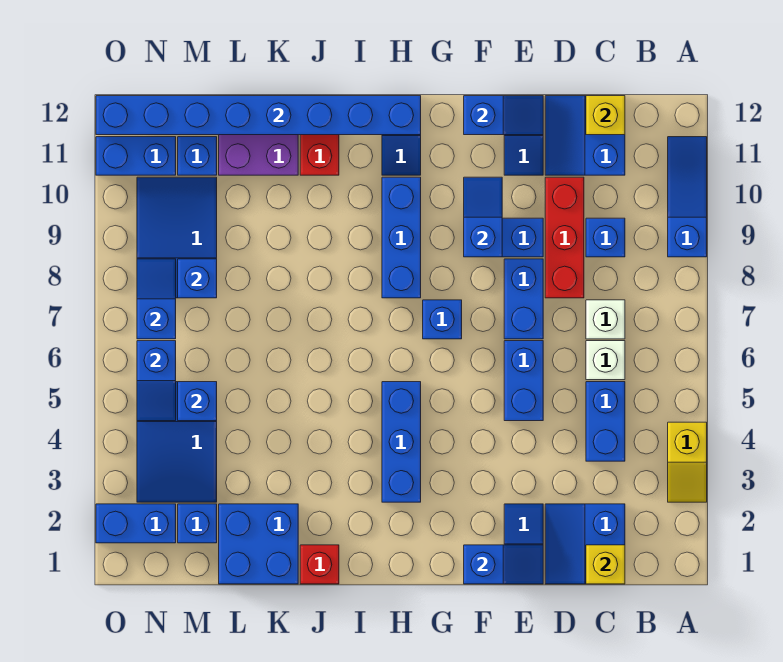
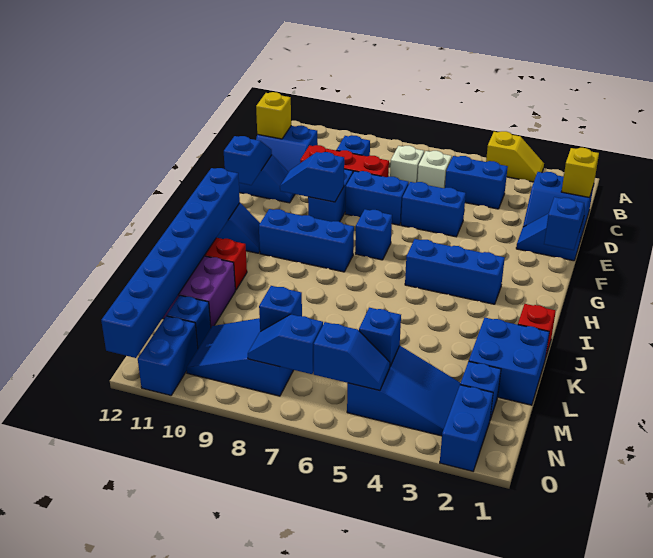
blue slope A9:A11 level 1 top 9 -> none

